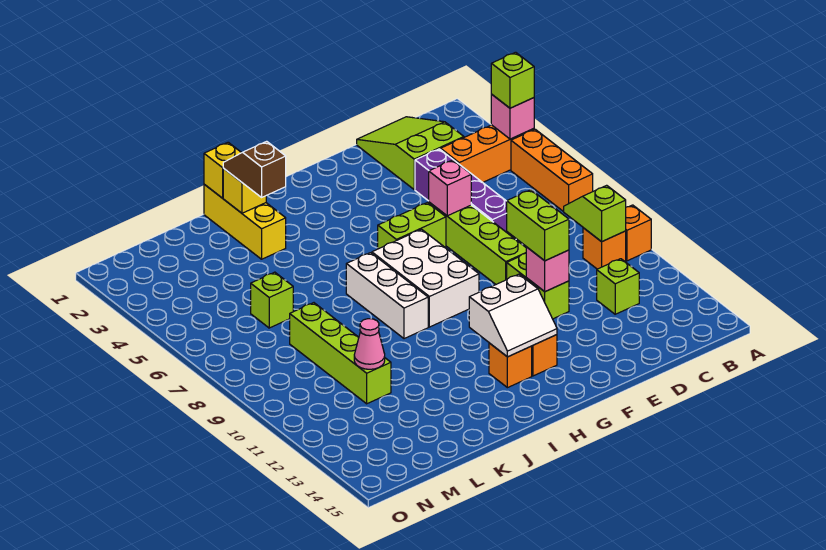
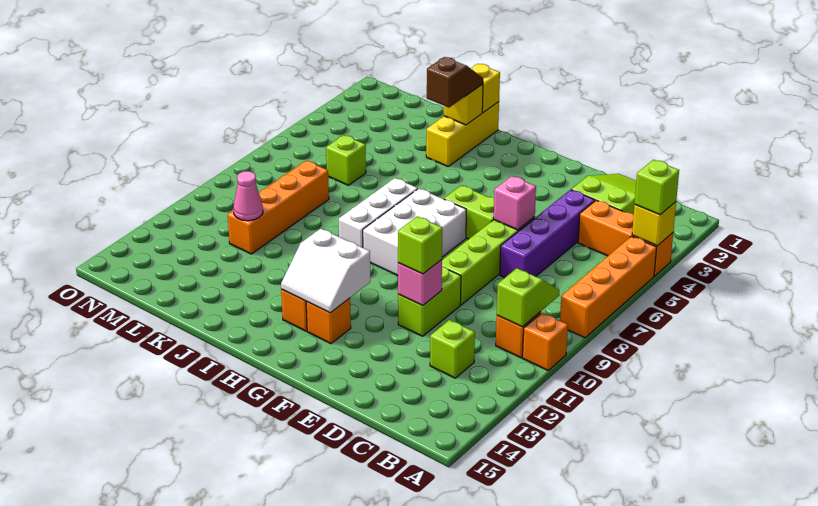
pink brick A4 level 2 -> yellow brick A4 level 2
orange brick A5:A7 level 1 -> orange brick A5:A8 level 1
lime brick E10:E11 level 3 -> lime brick E11 level 3
lime brick L8:L11 level 1 -> orange brick L8:L11 level 1

